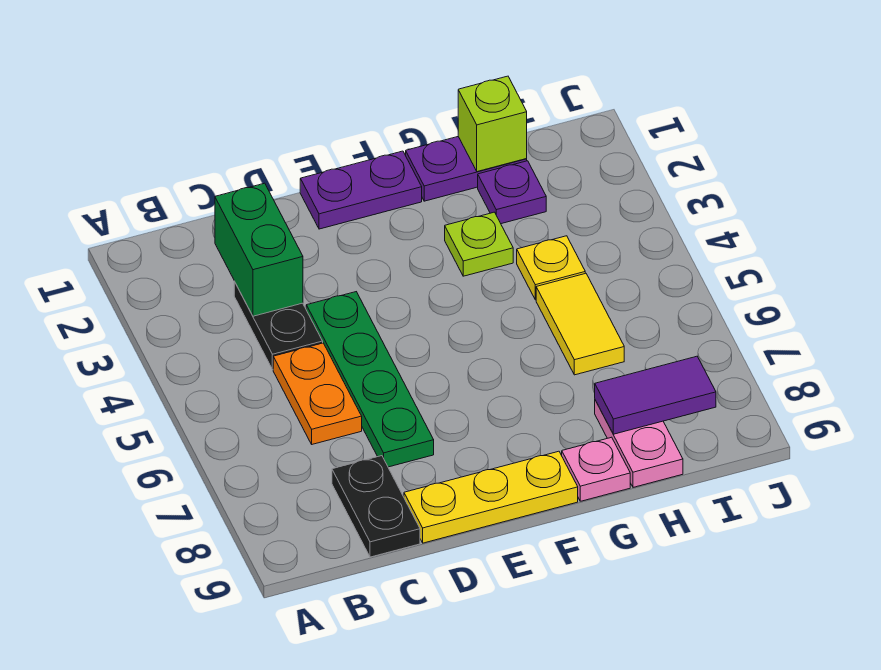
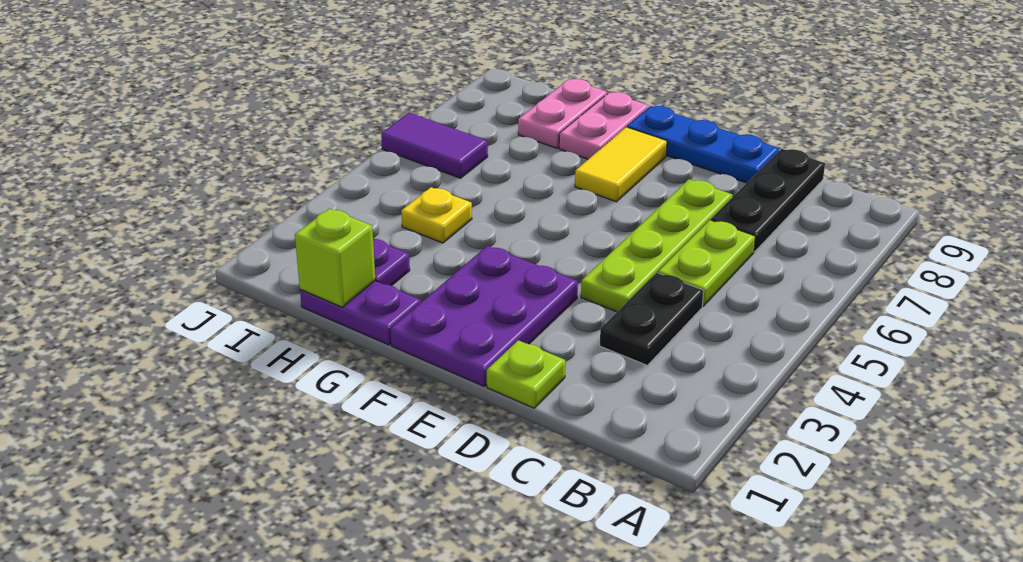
green brick C2:C3 level 2 -> none
orange plate C5:C6 level 1 -> lime plate C5:C6 level 1
black plate C8:C9 level 1 -> black plate C7:C9 level 1
green plate D4:D7 level 1 -> lime plate D4:D7 level 1
yellow plate D9:F9 level 1 -> blue plate D9:F9 level 1
purple plate E1:F1 level 1 -> purple plate E1:F3 level 1
lime plate G3 level 1 -> lime plate D1 level 1
pink plate G9 level 1 -> pink plate G8:G9 level 1
yellow tile H5:H6 level 1 -> yellow tile F7:F8 level 1
purple tile H8:I8 level 2 -> purple tile I6:J6 level 1

